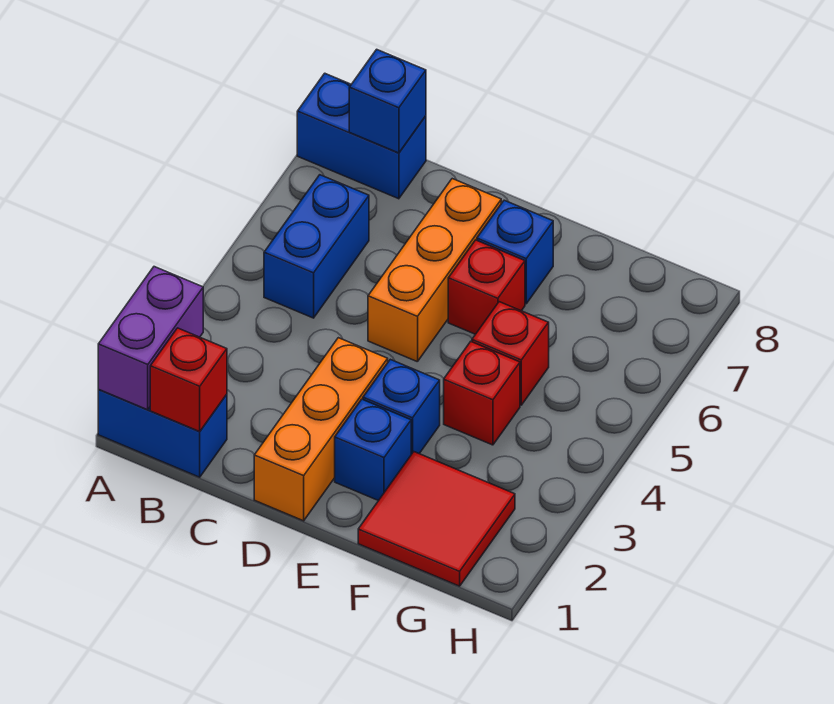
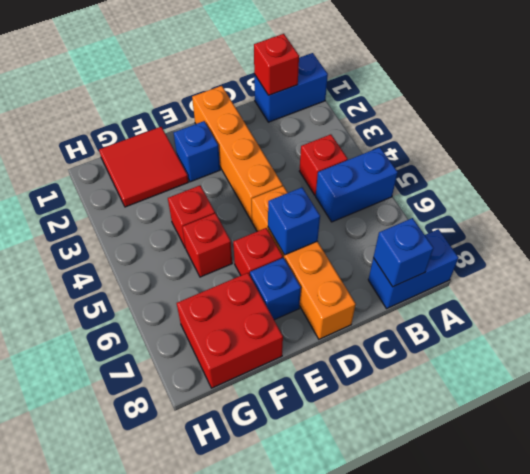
purple brick A1:A2 level 2 -> none
none -> red brick B4 level 1
blue brick B5:B6 level 1 -> blue brick A5:B5 level 1
orange brick D1:D3 level 1 -> orange brick D1:D4 level 1
orange brick D5:D7 level 1 -> orange brick D5:D8 level 1
blue brick E3 level 1 -> blue brick D6 level 2
none -> red brick F7:G8 level 1

